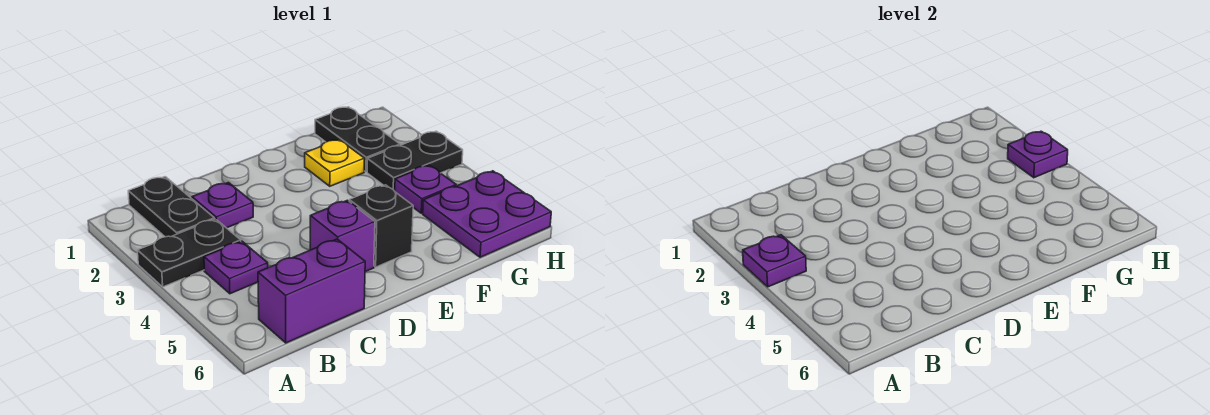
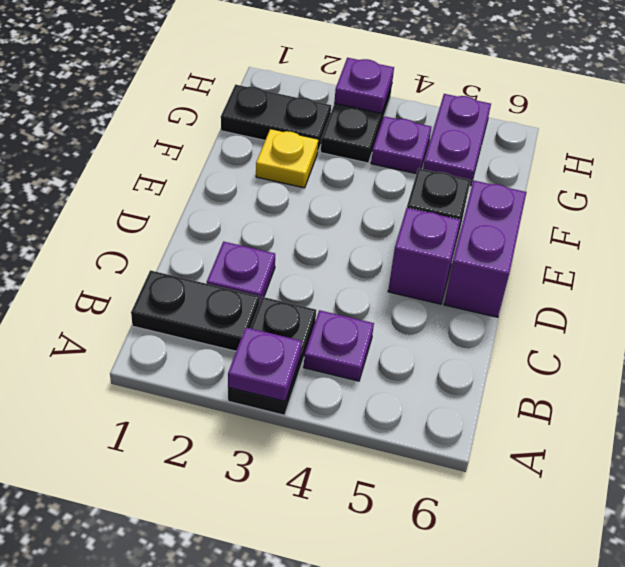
purple brick B6:C6 level 1 -> purple brick D6:E6 level 1
purple plate G5:H6 level 1 -> purple plate G5:H5 level 1

